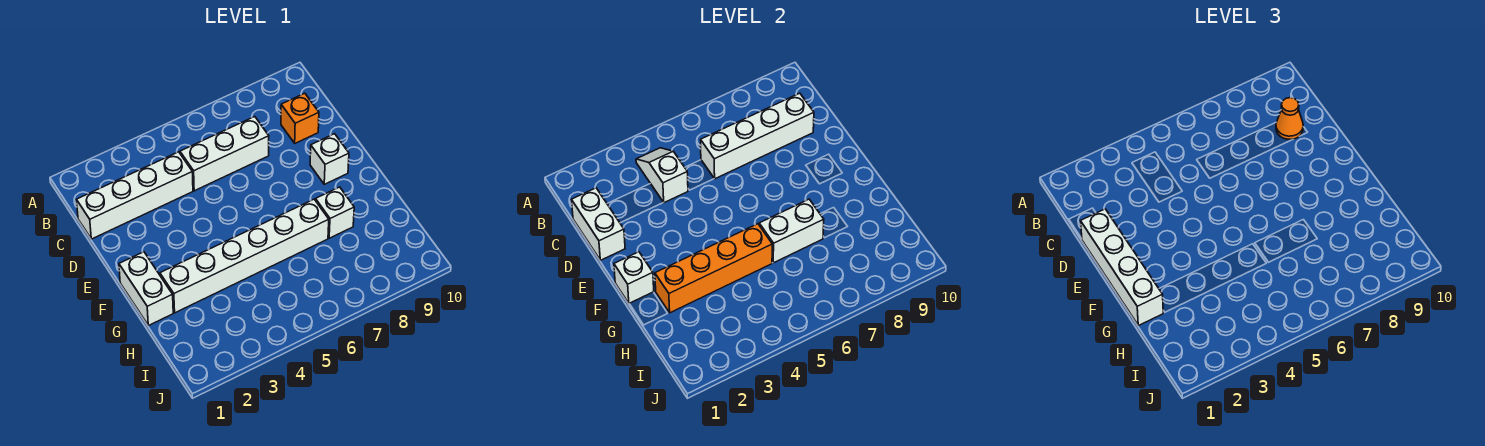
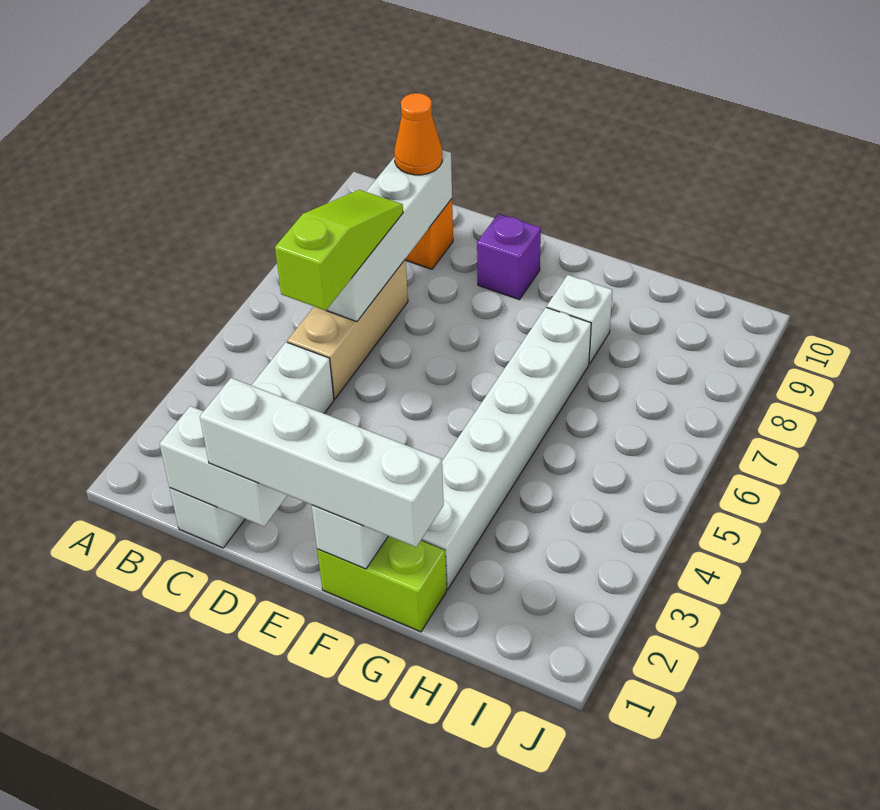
white slope B4:C4 level 2 top C -> none
white brick C5:C7 level 1 -> tan brick C5:C7 level 1
none -> lime slope C5:C7 level 3 top 5
white brick E9 level 1 -> purple brick E9 level 1
white brick F1:G1 level 1 -> lime brick F1:G1 level 1
orange brick G2:G5 level 2 -> none
white brick G6:G7 level 2 -> none

